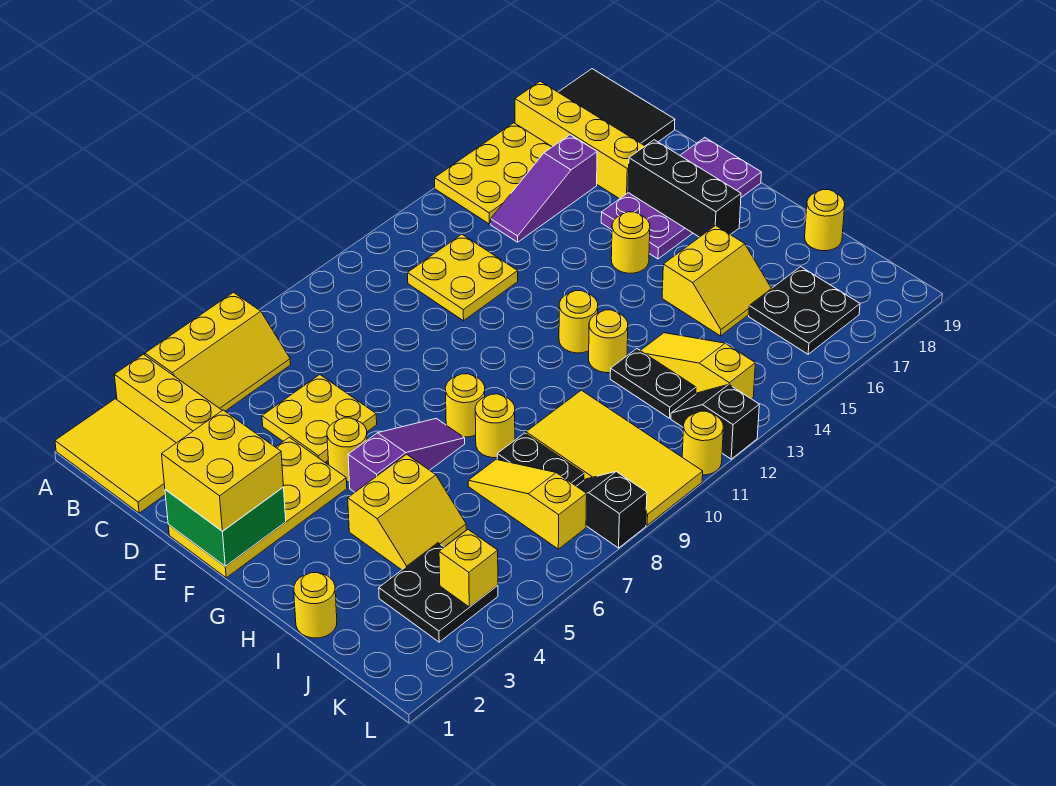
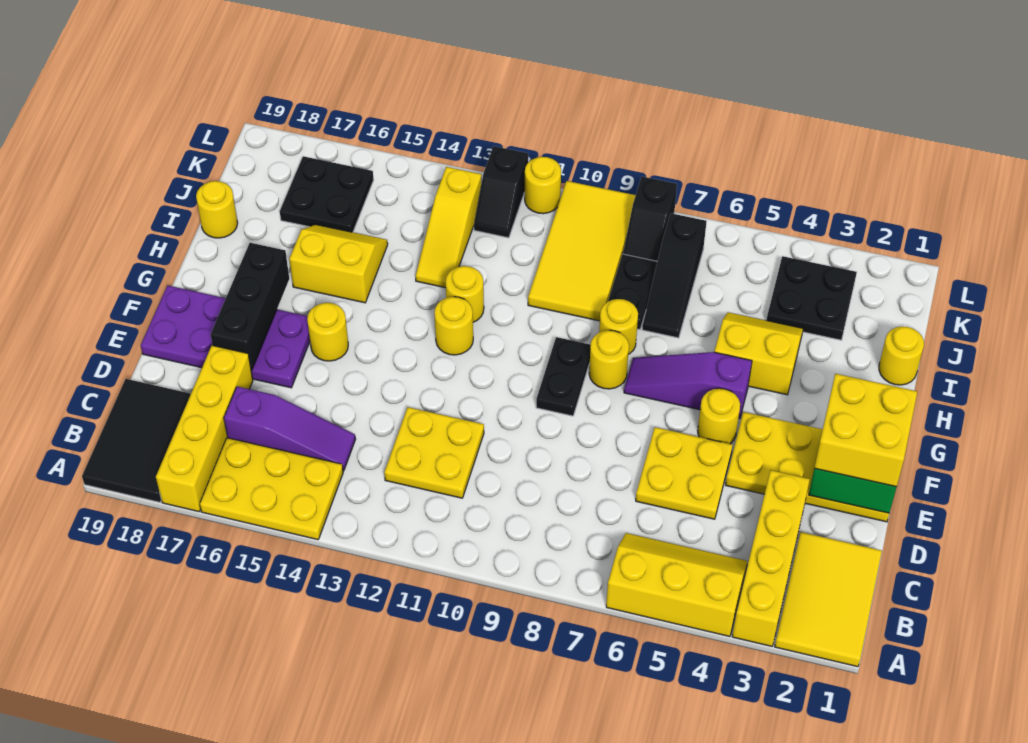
yellow slope I7:K7 level 1 top K -> black slope I7:K7 level 1 top K
black plate I12:J12 level 1 -> black plate F9:G9 level 1
yellow brick K4 level 2 -> none

